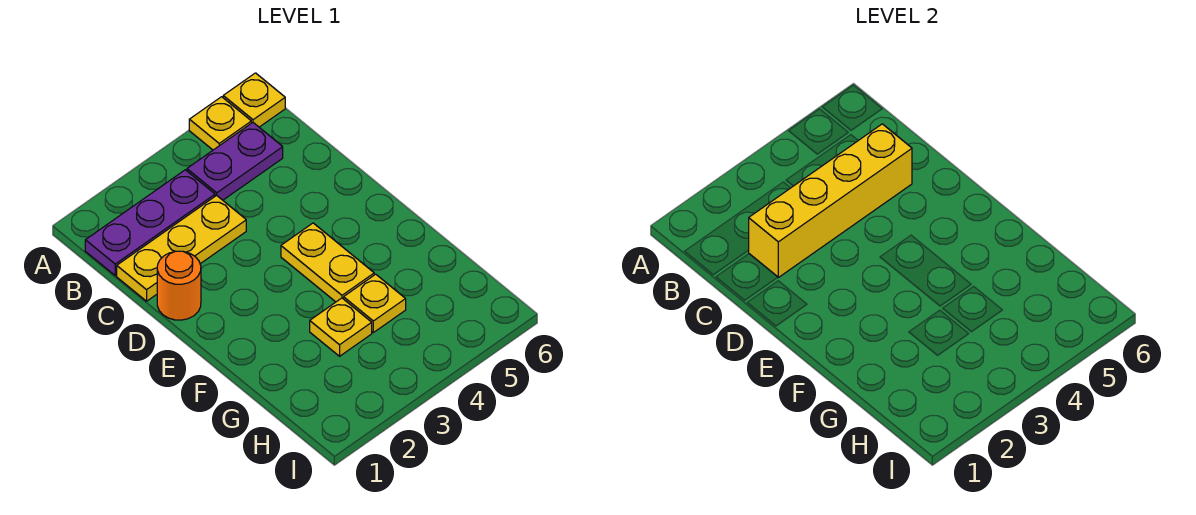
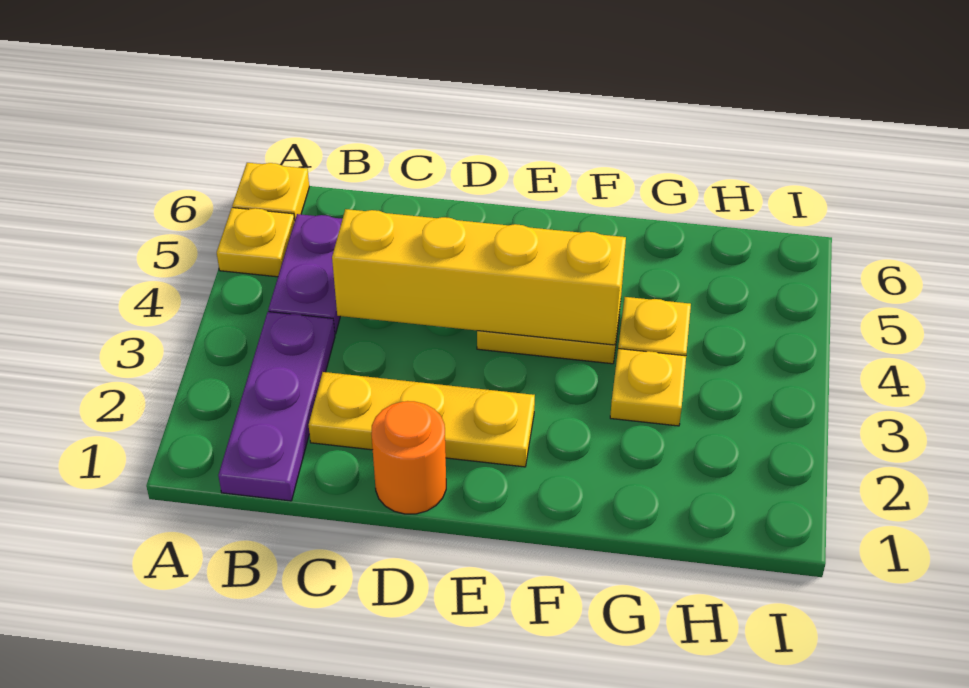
yellow plate C1:C3 level 1 -> yellow plate C2:E2 level 1
yellow brick C2:C5 level 2 -> yellow brick C4:F4 level 2

